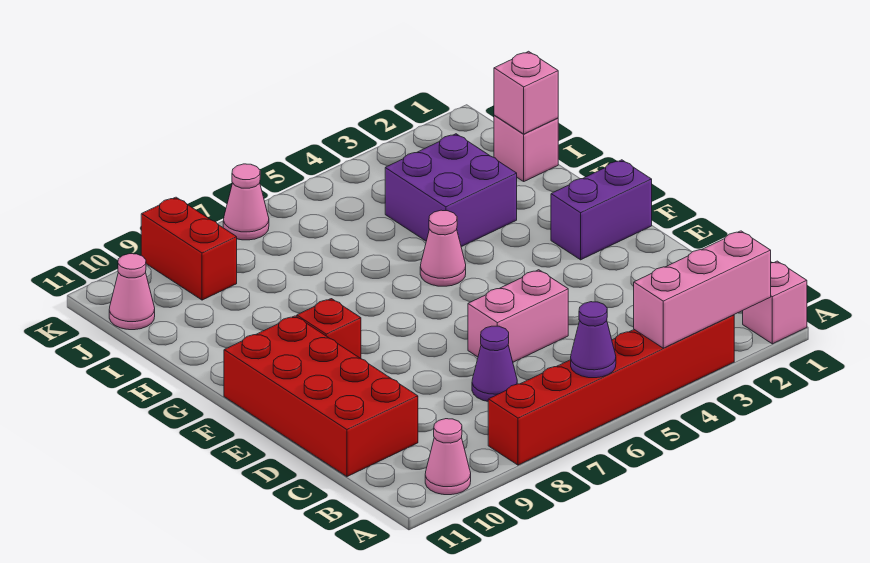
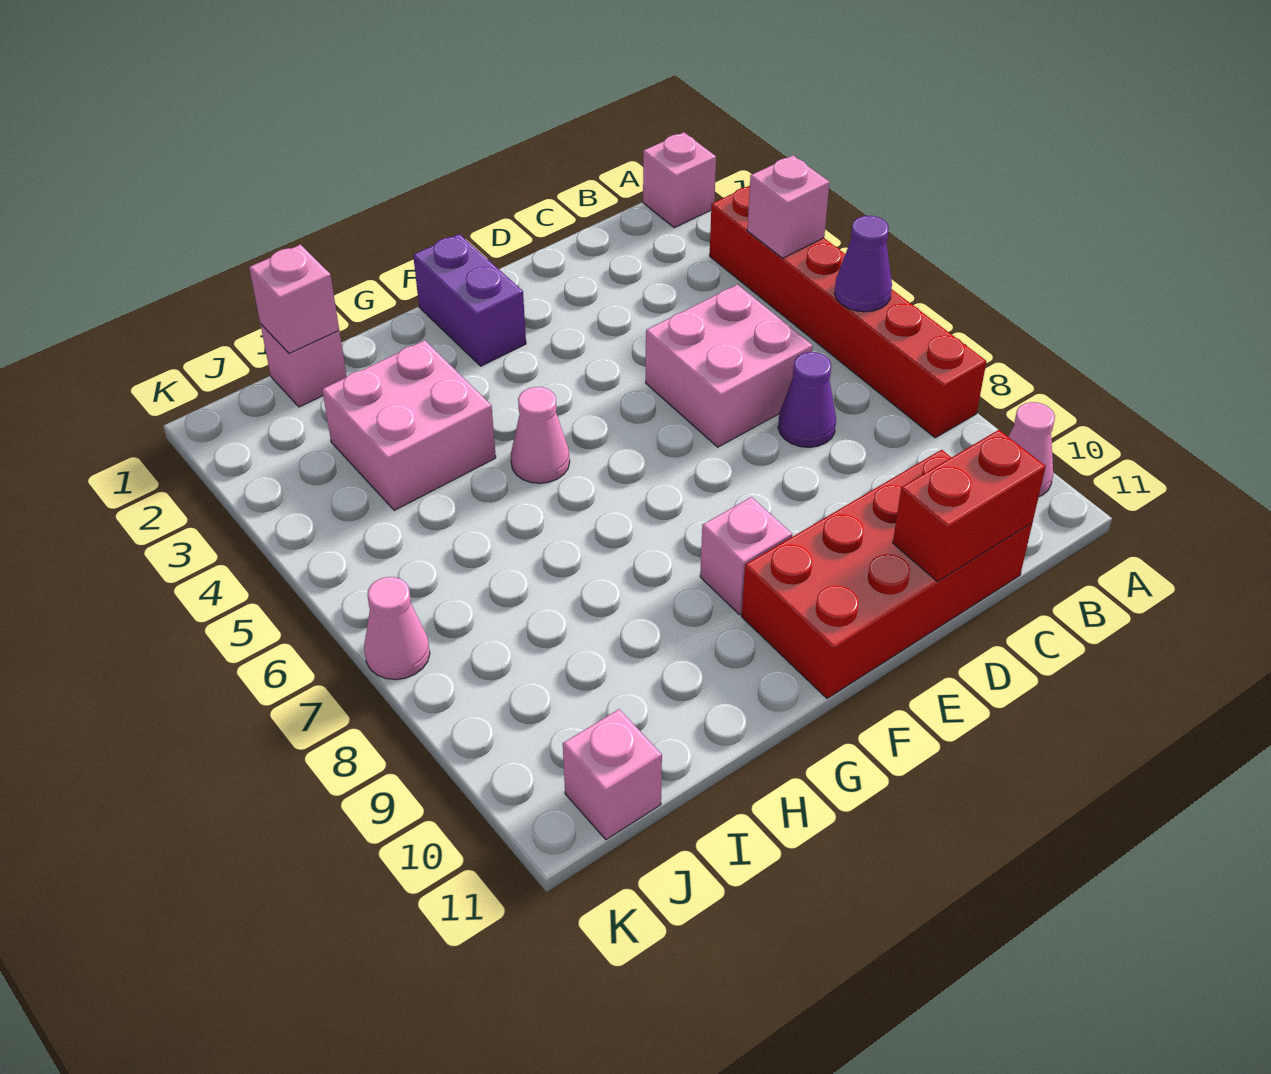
pink brick A2:A4 level 2 -> pink brick A4 level 2
pink brick D5:D6 level 1 -> pink brick C5:D6 level 1
red brick F9 level 1 -> pink brick F9 level 1
purple brick H3:I4 level 1 -> pink brick H3:I4 level 1
red brick J9:K9 level 1 -> red brick C11:D11 level 2
pink cone J11 level 1 -> pink brick J11 level 1

